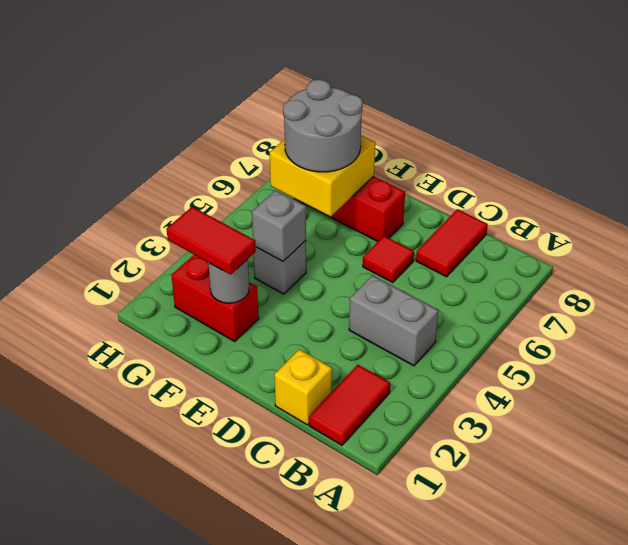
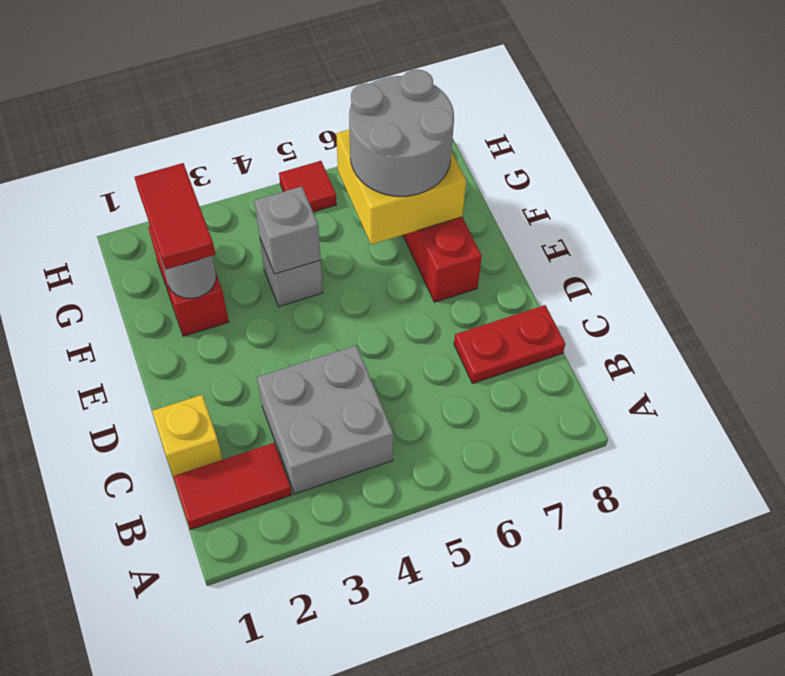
grey brick B4:C4 level 1 -> grey brick B3:C4 level 1
red tile C7:C8 level 1 -> red plate C7:C8 level 1
red tile D6 level 1 -> red tile H5 level 1

